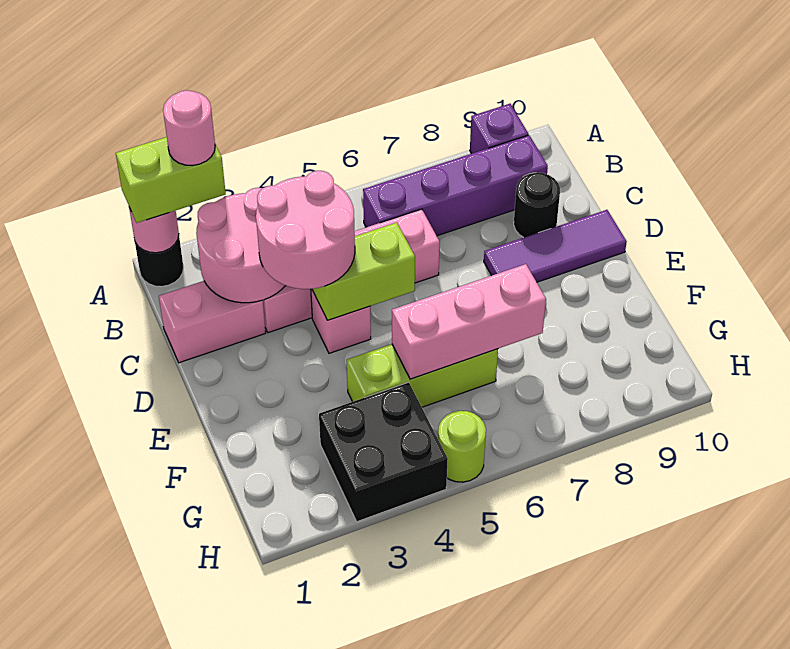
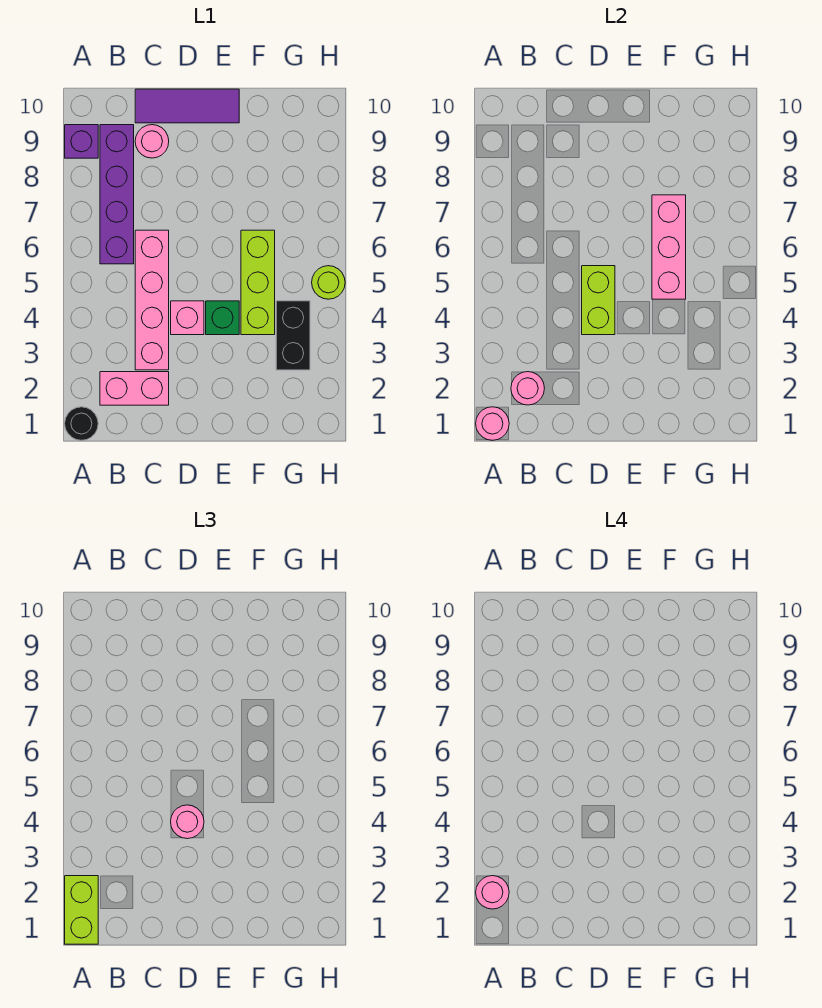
pink round brick B2:C3 level 2 -> pink round brick B2 level 2
pink brick C1:C2 level 1 -> pink brick B2:C2 level 1
pink round brick C3:D4 level 3 -> pink round brick D4 level 3
black round brick C9 level 1 -> pink round brick C9 level 1
purple tile D8:D10 level 1 -> purple tile C10:E10 level 1
none -> green brick E4 level 1
black brick G3:H4 level 1 -> black brick G3:G4 level 1

